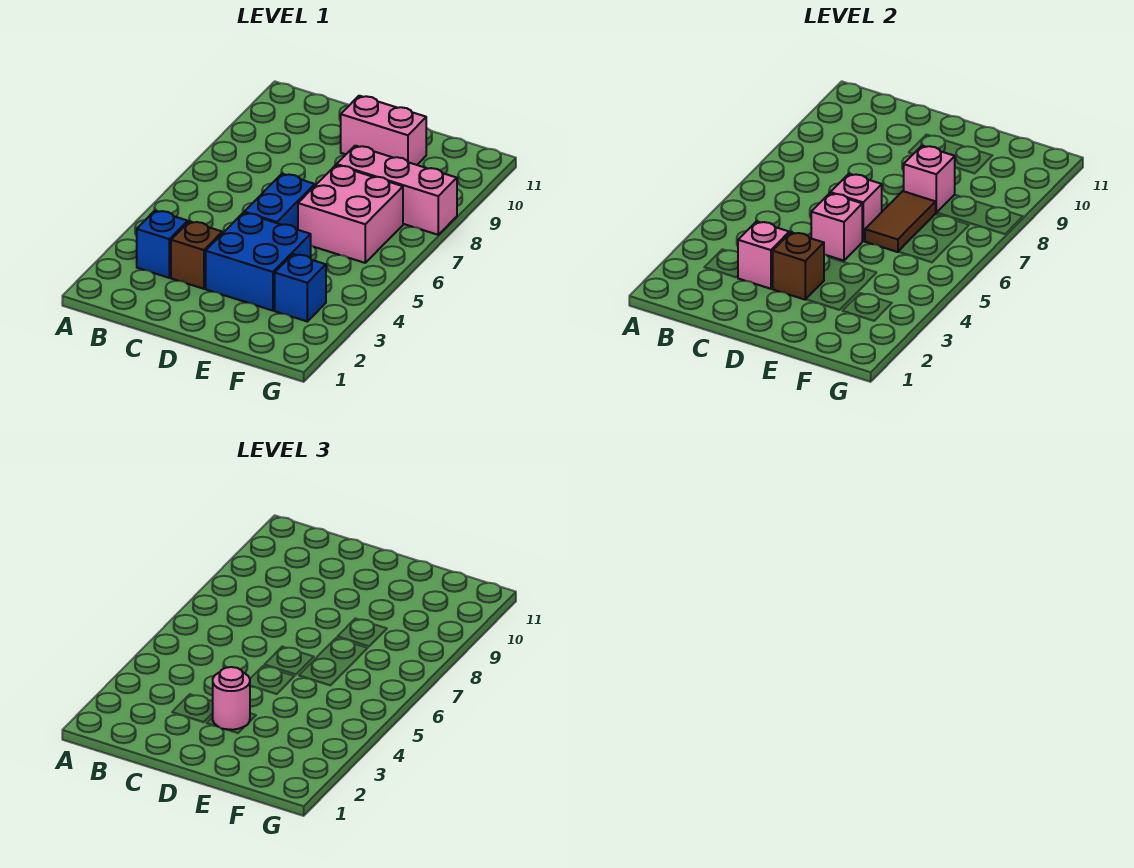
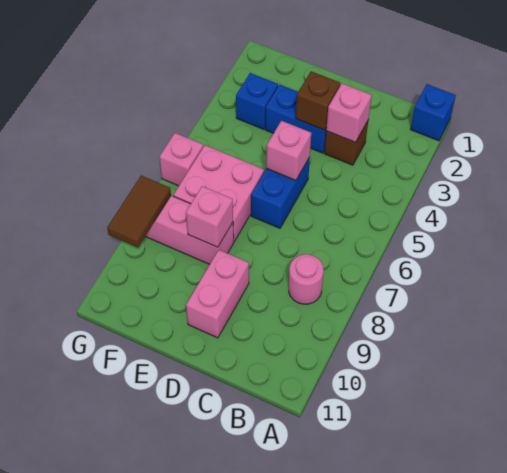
blue brick B3 level 1 -> blue brick A1 level 1
blue brick D3:E4 level 1 -> blue brick D3:E3 level 1
pink round brick D3 level 3 -> pink round brick B8 level 1
pink brick D6 level 2 -> pink brick G6 level 1
pink brick D10:E10 level 1 -> pink brick D9:D10 level 1
brown tile E6:E7 level 2 -> brown tile G8:G9 level 2

